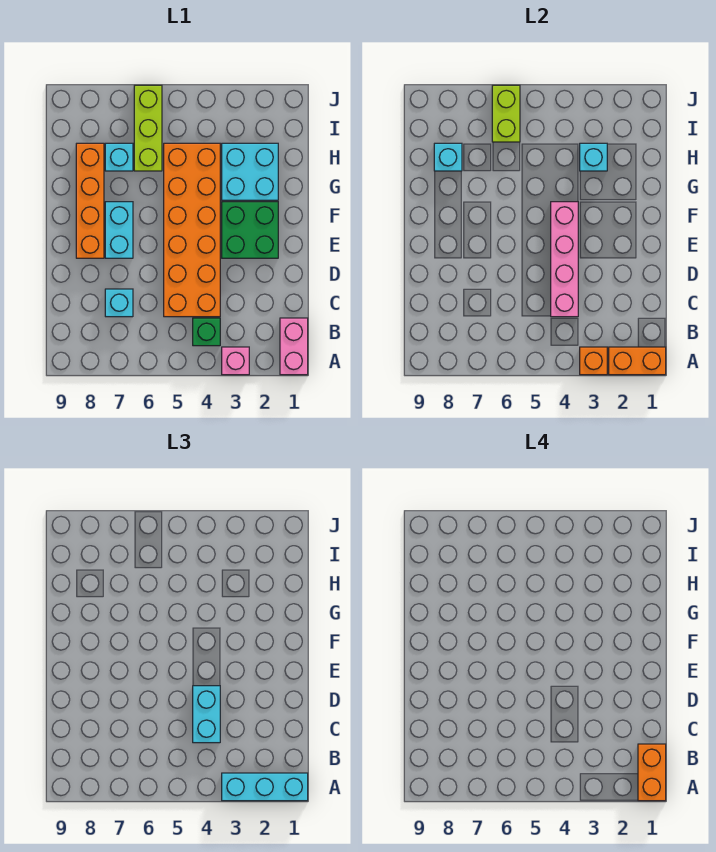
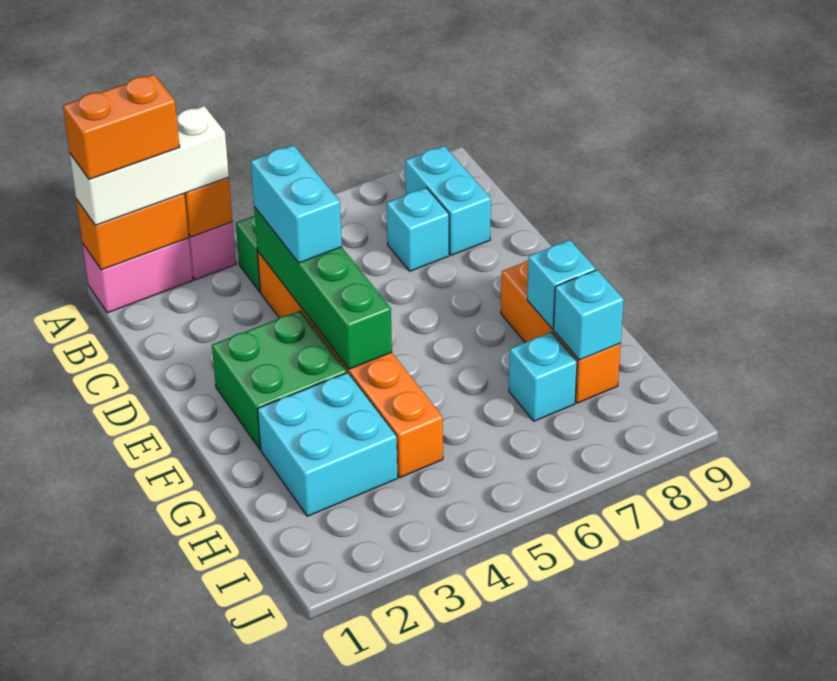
pink brick A1:B1 level 1 -> pink brick A1:A2 level 1
cyan brick A1:A3 level 3 -> white brick A1:A3 level 3
orange brick A1:B1 level 4 -> orange brick A1:A2 level 4
orange brick C4:H5 level 1 -> orange brick C4:H4 level 1
pink brick C4:F4 level 2 -> green brick C4:F4 level 2
cyan brick E7:F7 level 1 -> cyan brick B8:C8 level 1
orange brick E8:H8 level 1 -> orange brick F8:H8 level 1
cyan brick H3 level 2 -> cyan brick G8 level 2
lime brick H6:J6 level 1 -> none
lime brick I6:J6 level 2 -> none

